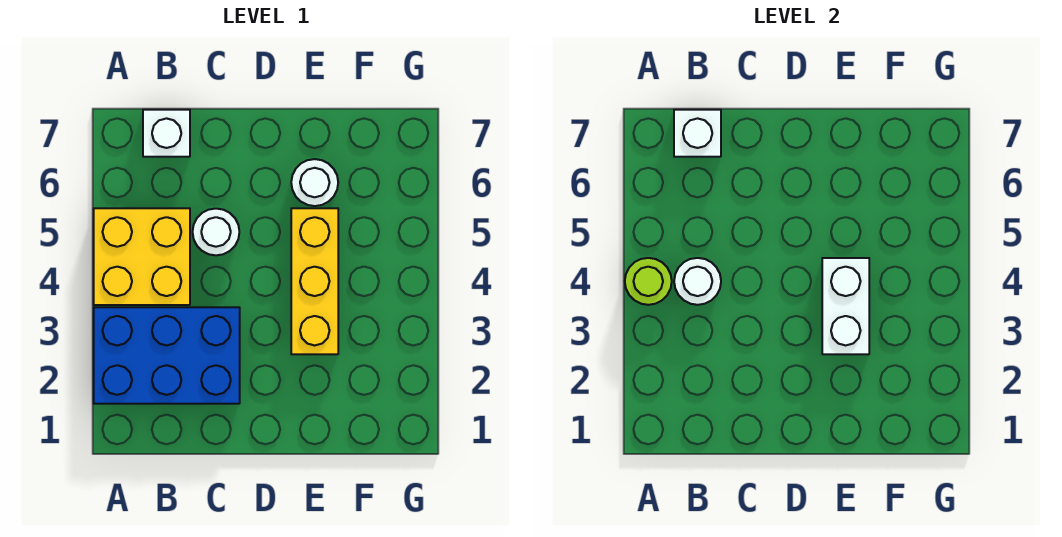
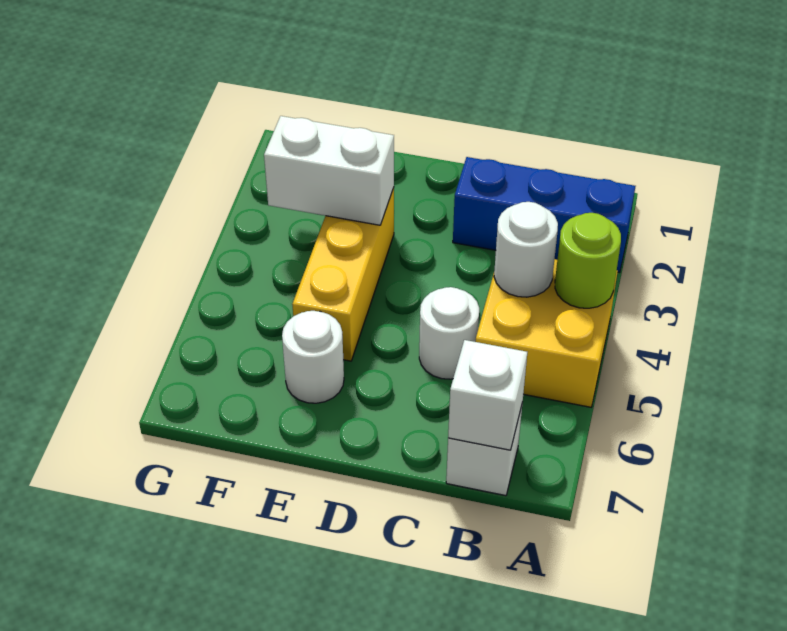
blue brick A2:C3 level 1 -> blue brick A2:C2 level 1
white brick E3:E4 level 2 -> white brick E3:F3 level 2

